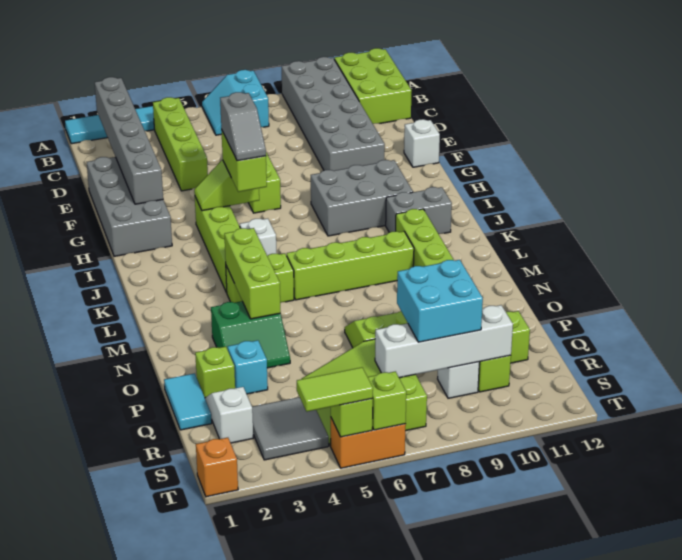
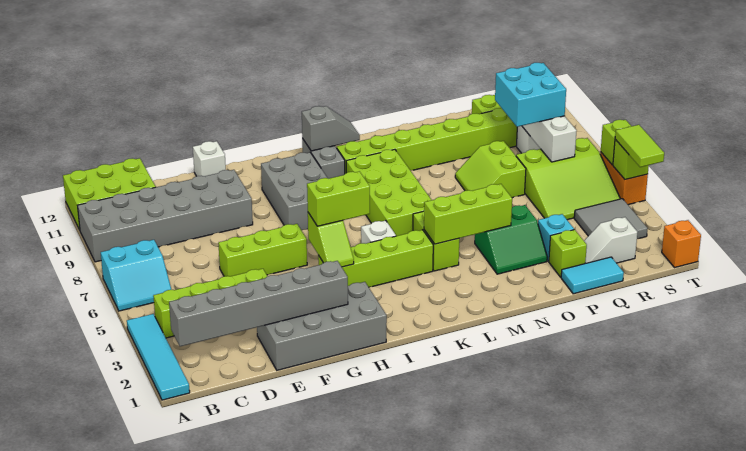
grey slope H5:I5 level 4 top H -> grey slope J11:K11 level 2 top J
lime brick L6:L9 level 1 -> lime brick K6:L9 level 1
green slope N3:O4 level 1 top N -> green slope N3:O4 level 1 top 4

